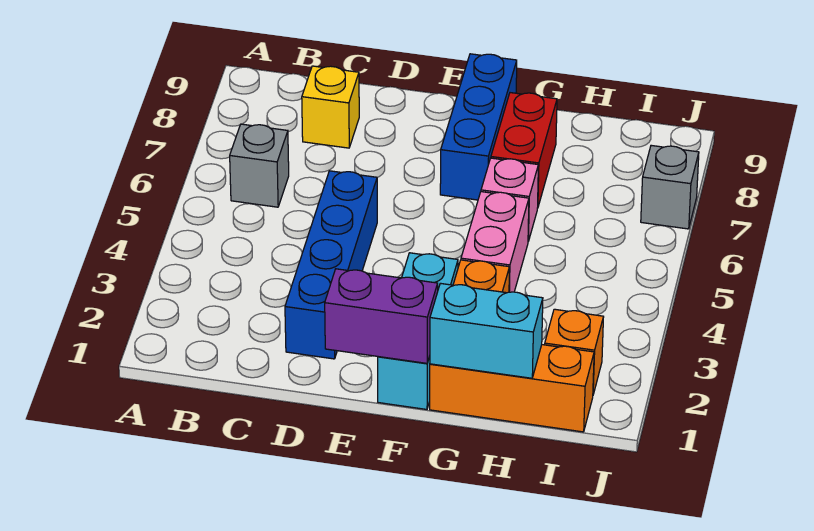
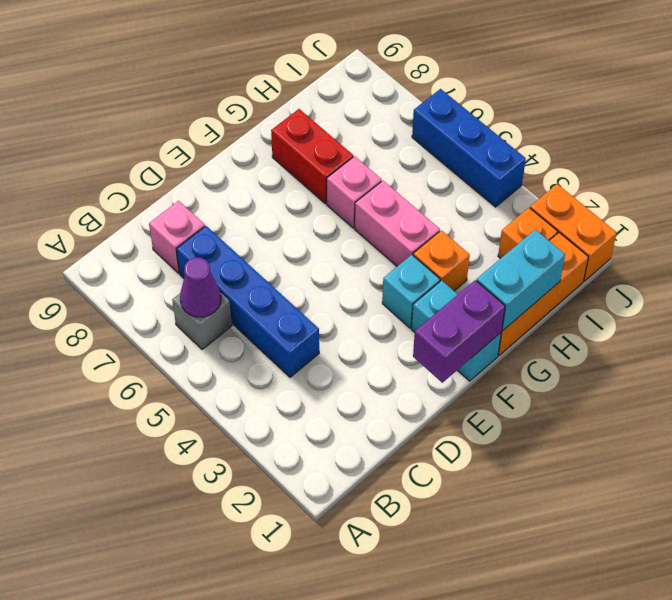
none -> purple cone B6 level 2
yellow brick C8 level 1 -> pink brick C8 level 1
blue brick D2:D5 level 1 -> blue brick C4:C7 level 1
blue brick F7:F9 level 1 -> blue brick J4:J6 level 1
none -> orange brick J1:J2 level 1
grey brick J7 level 1 -> none

